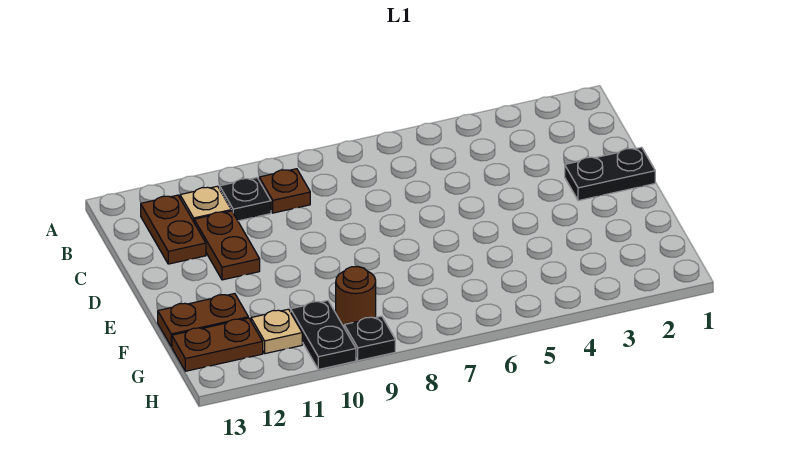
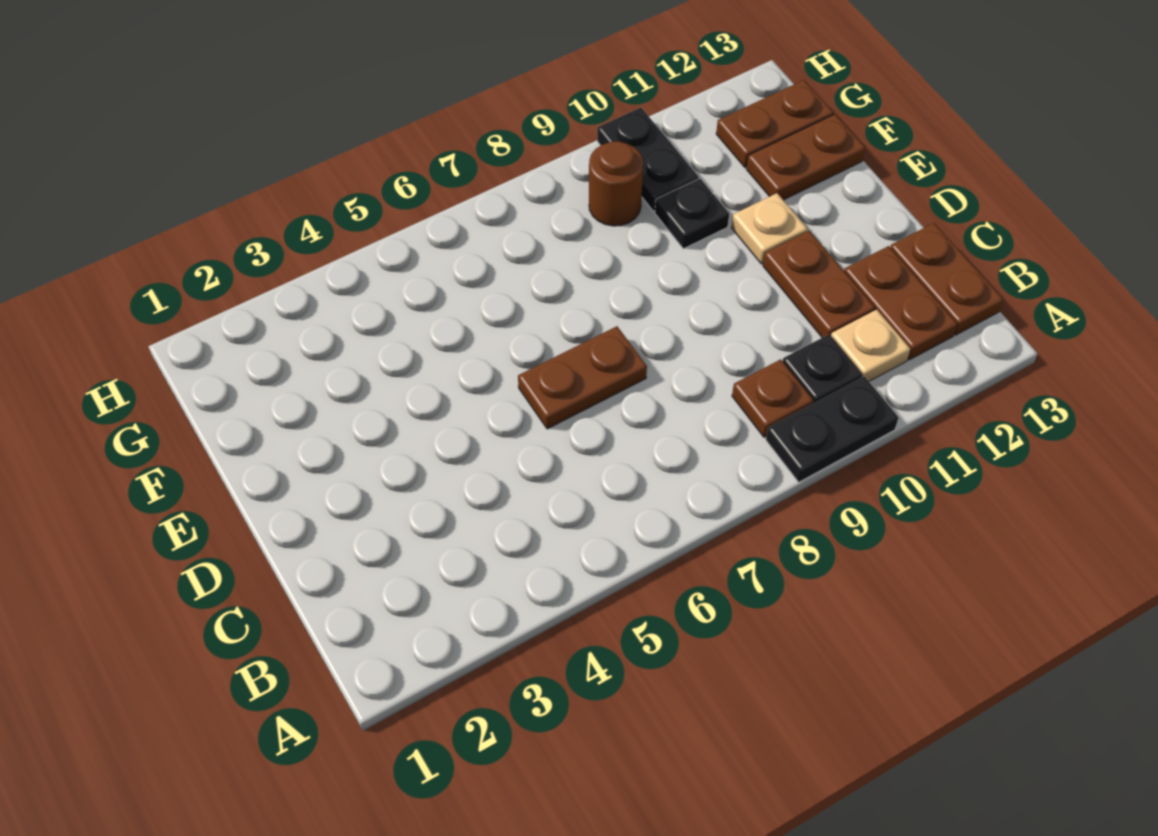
none -> brown plate B13:C13 level 1
black plate D1:D2 level 1 -> black plate A9:A10 level 1
none -> brown plate D6:D7 level 1
tan plate G11 level 1 -> tan plate E11 level 1
black plate H9 level 1 -> black plate F10 level 1

